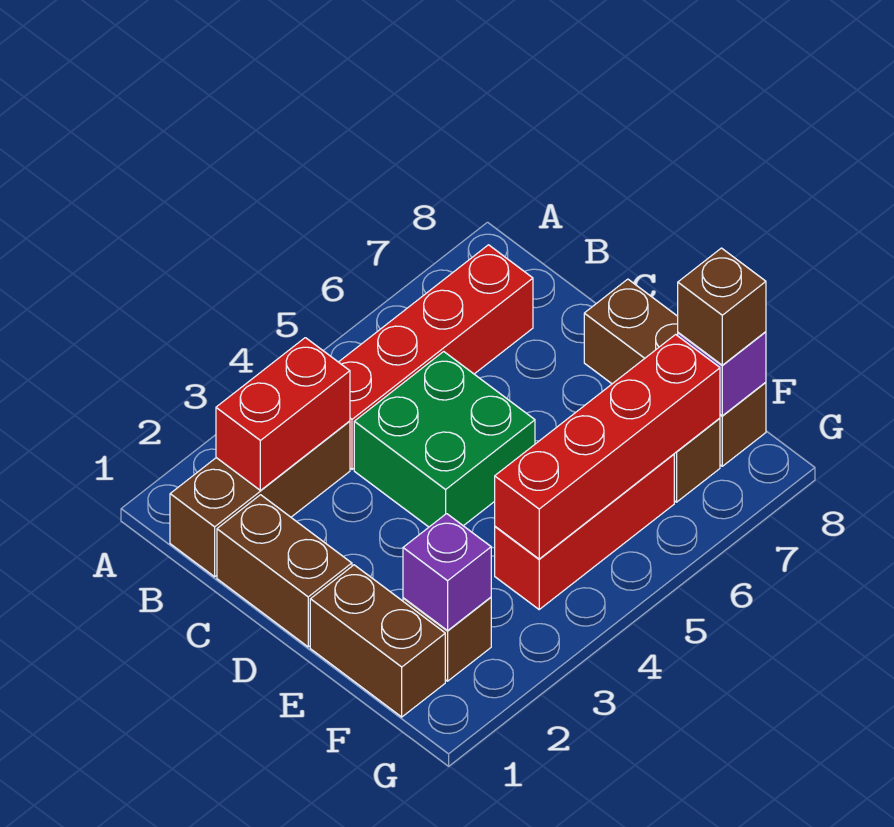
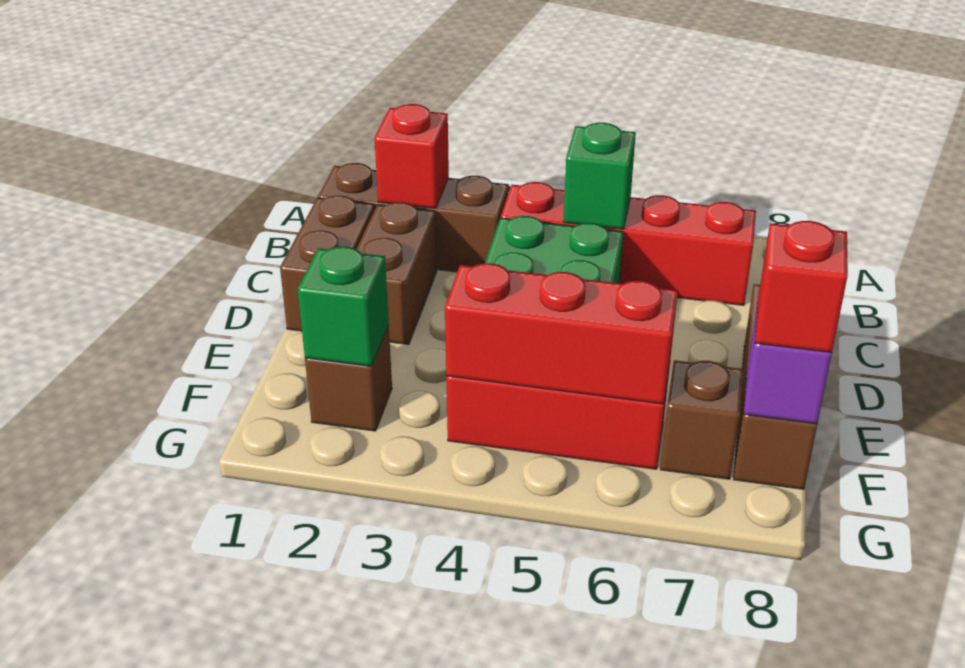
red brick B2:B3 level 2 -> red brick B2 level 2
none -> green brick B5 level 2
brown brick E1:F1 level 1 -> brown brick C2:D2 level 1
purple brick F2 level 2 -> green brick F2 level 2
red brick F4:F7 level 2 -> red brick F4:F6 level 2
brown brick F8 level 3 -> red brick F8 level 3

